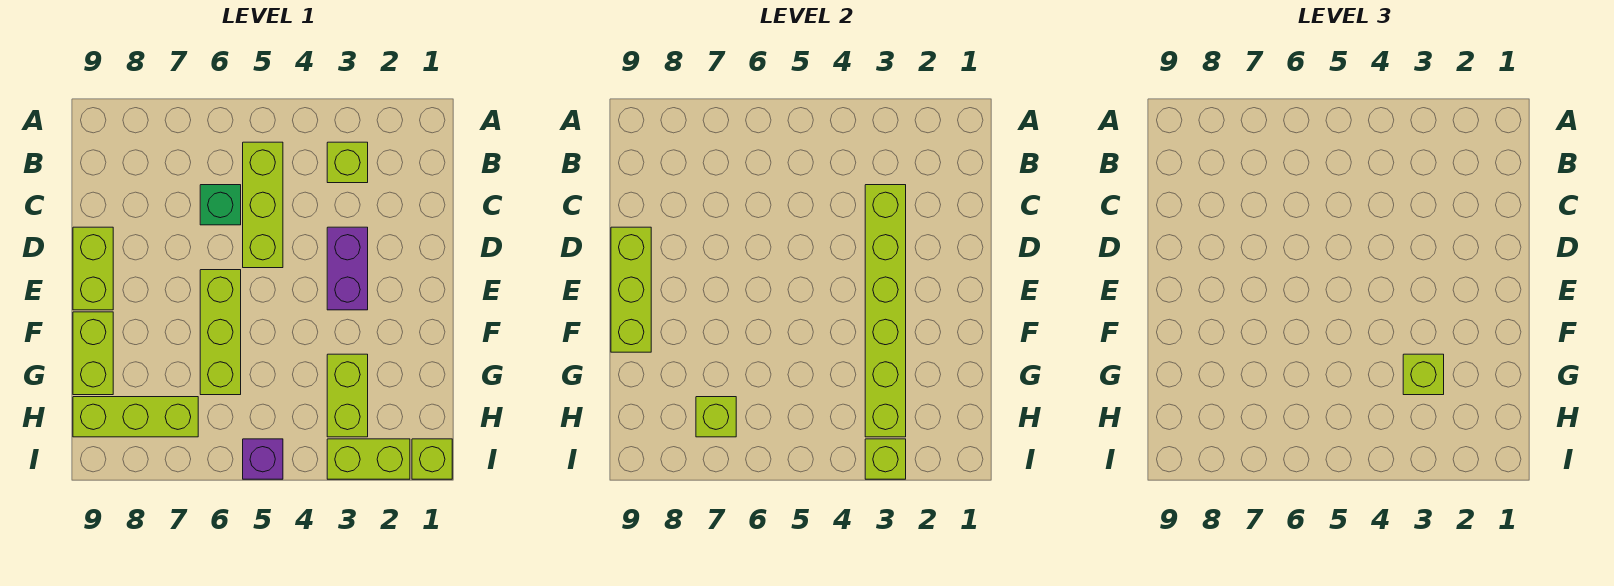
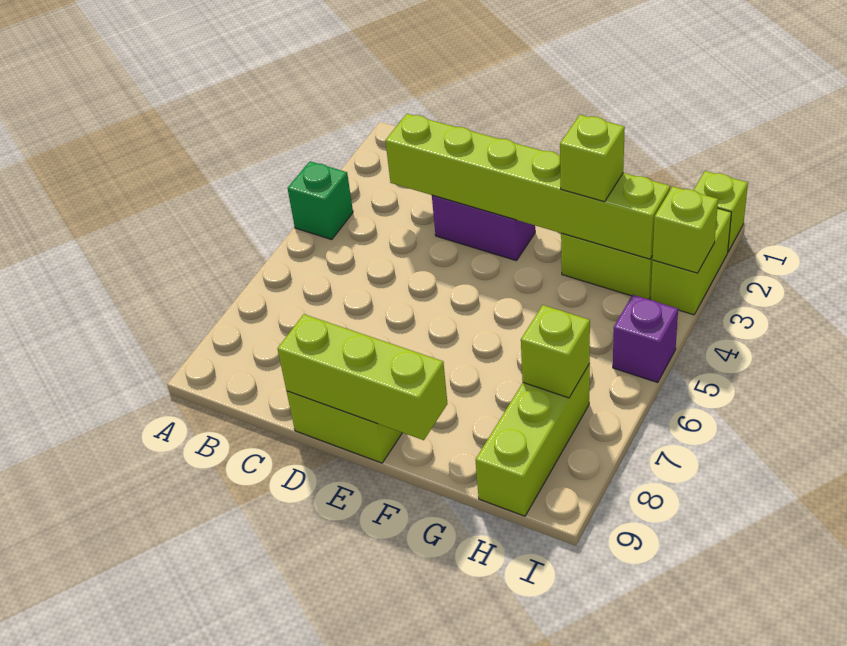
lime brick B3 level 1 -> none
lime brick B5:D5 level 1 -> none
green brick C6 level 1 -> green brick A4 level 1
lime brick E6:G6 level 1 -> none
lime brick F9:G9 level 1 -> none

